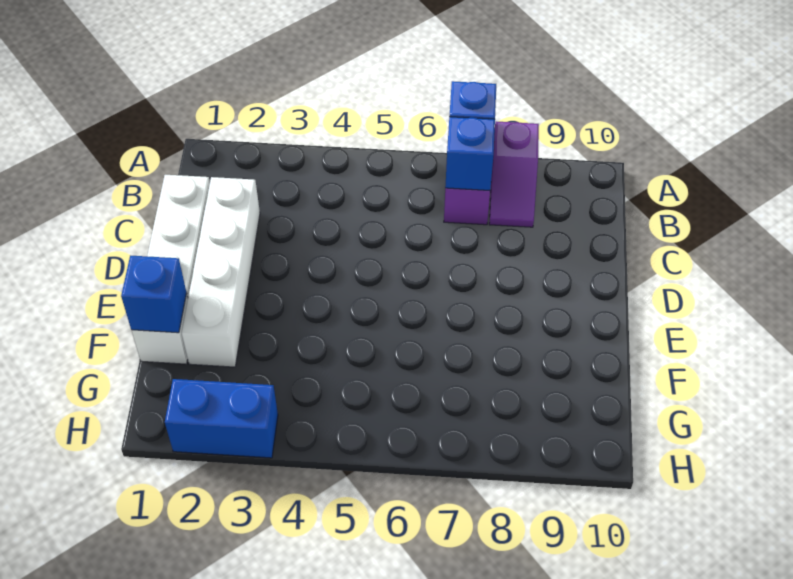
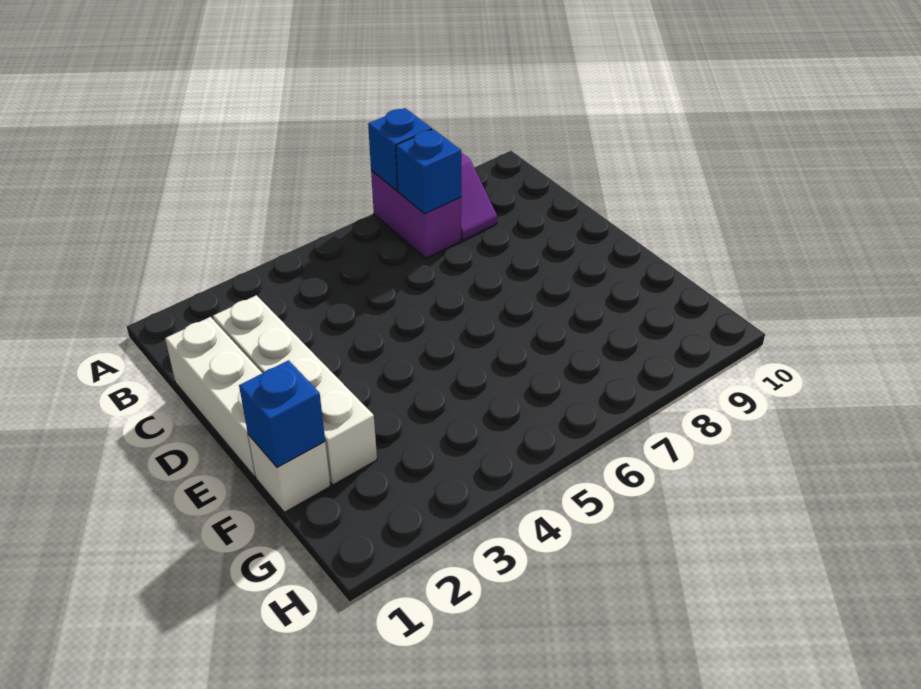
blue brick H2:H3 level 1 -> none

